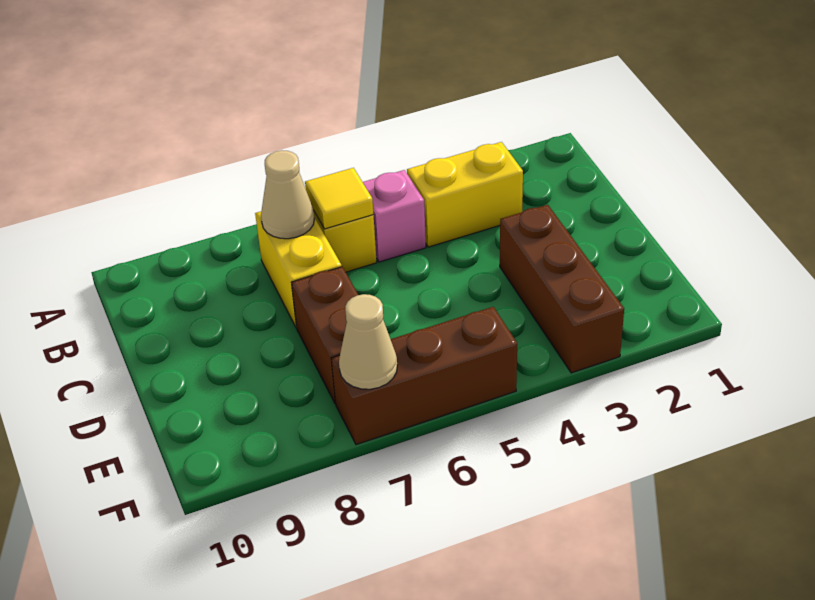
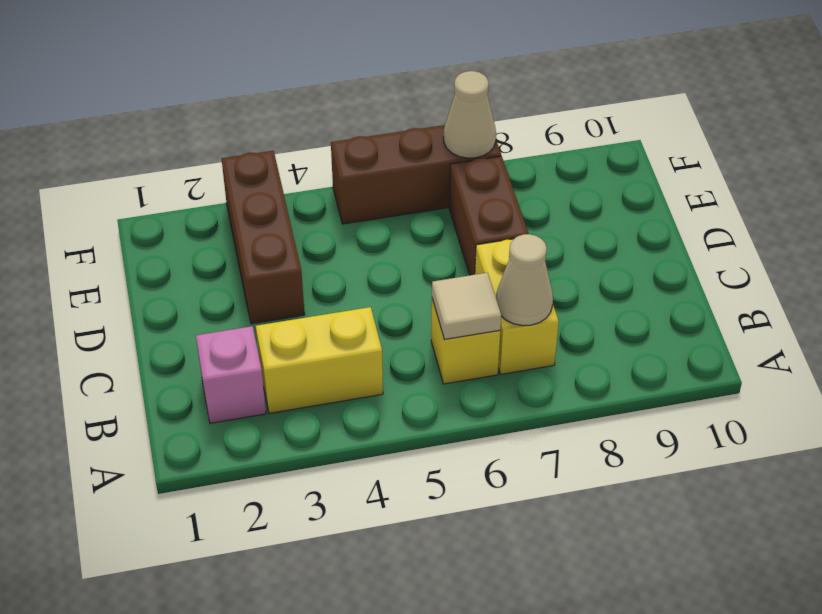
pink brick B5 level 1 -> pink brick B2 level 1
yellow tile B6 level 2 -> tan tile B6 level 2

